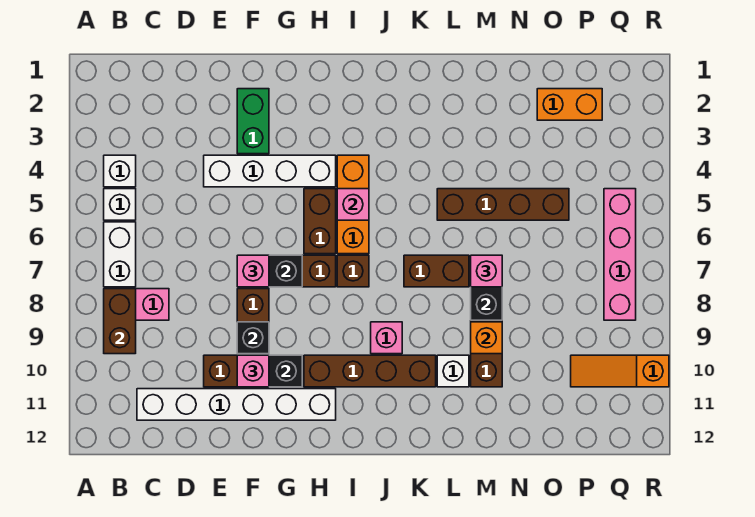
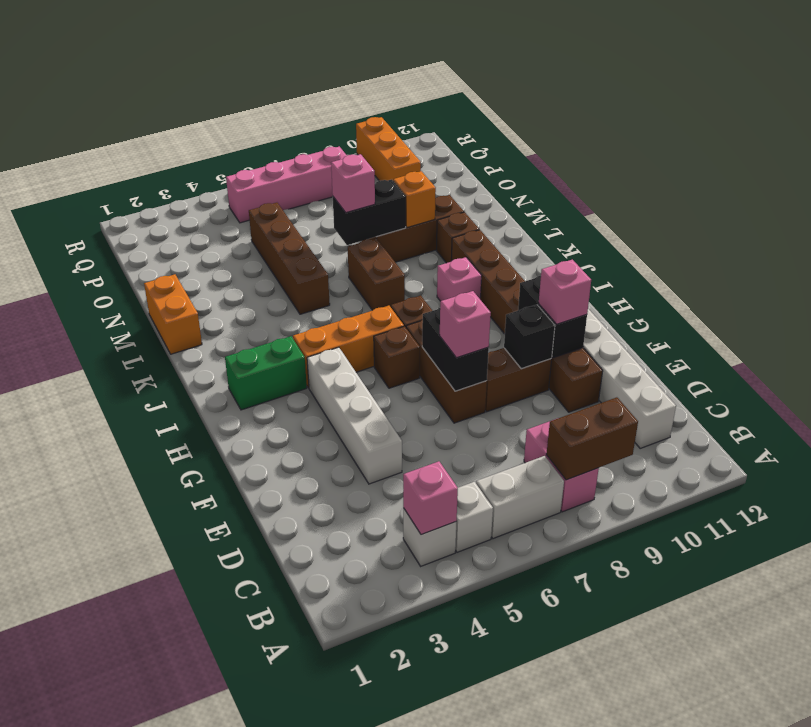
green brick F2:F3 level 1 -> green brick I2:I3 level 1
brown brick H5:H6 level 1 -> brown brick H6 level 1
pink brick I5 level 2 -> pink brick B4 level 2
white brick L10 level 1 -> brown brick L10 level 1
orange brick O2:P2 level 1 -> orange brick L1:M1 level 1
orange slope P10:R10 level 1 top R -> orange brick P10:R10 level 1

